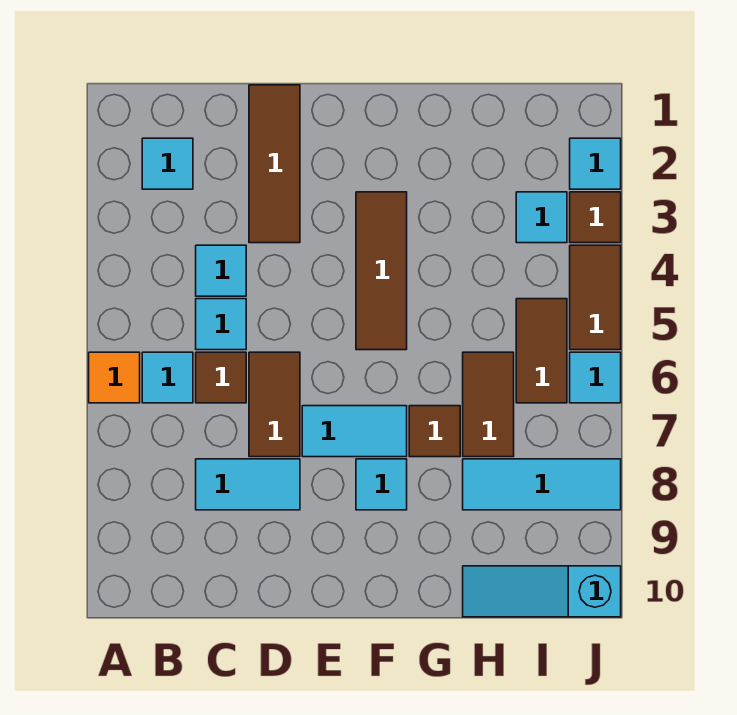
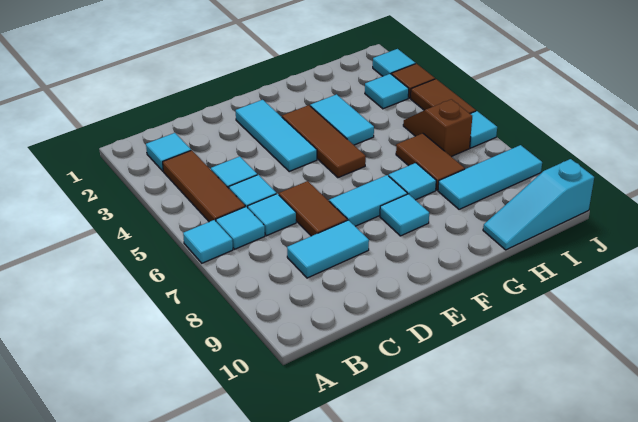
orange tile A6 level 1 -> cyan tile A6 level 1
brown tile C6 level 1 -> cyan tile C6 level 1
brown tile D1:D3 level 1 -> brown tile B3:B5 level 1
none -> cyan tile E2:E4 level 1
none -> cyan tile G3:G4 level 1
brown tile G7 level 1 -> cyan tile G7 level 1
brown tile I5:I6 level 1 -> brown slope I5:I6 level 1 top 6

